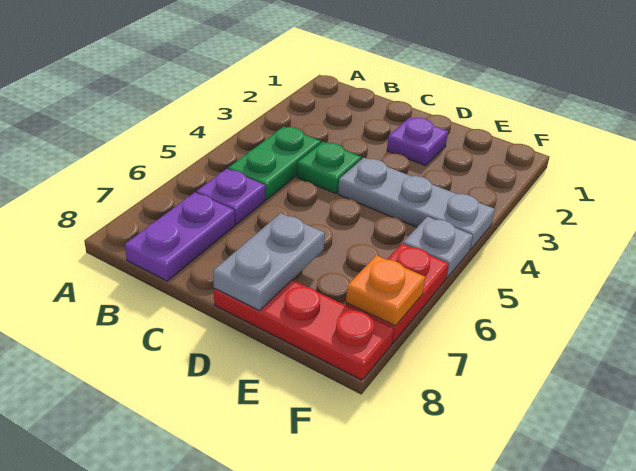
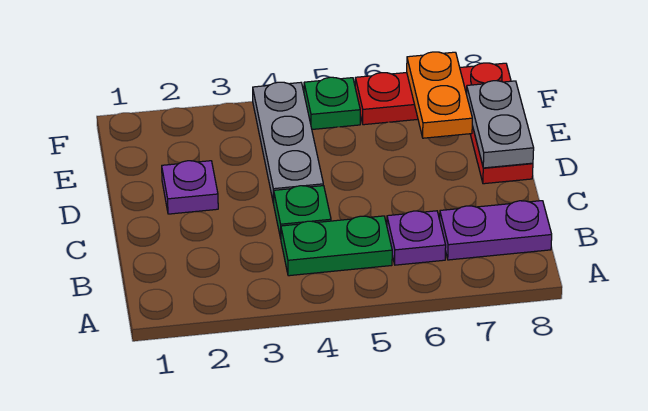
grey plate D7:D8 level 2 -> grey plate D8:E8 level 2
grey plate F5 level 1 -> green plate F5 level 1
orange plate F7 level 2 -> orange plate E7:F7 level 2

